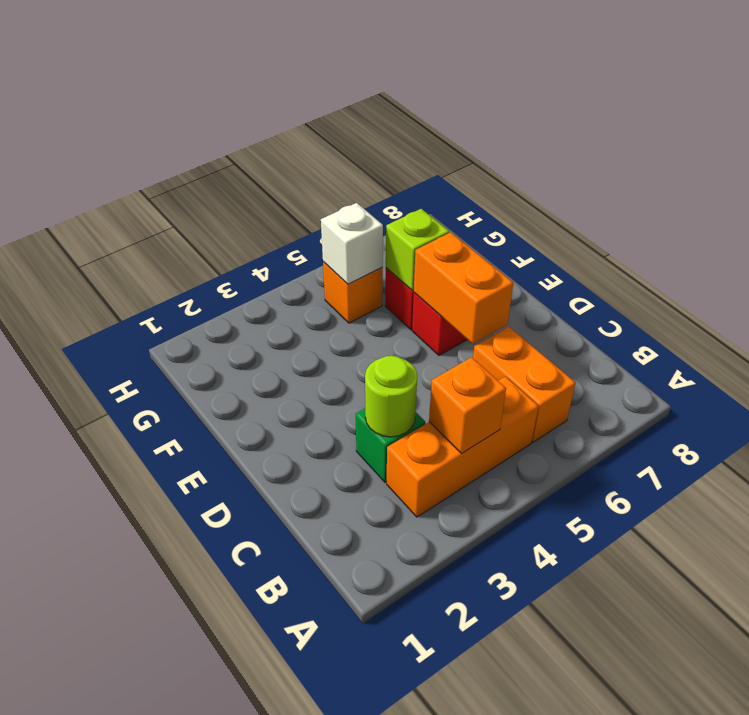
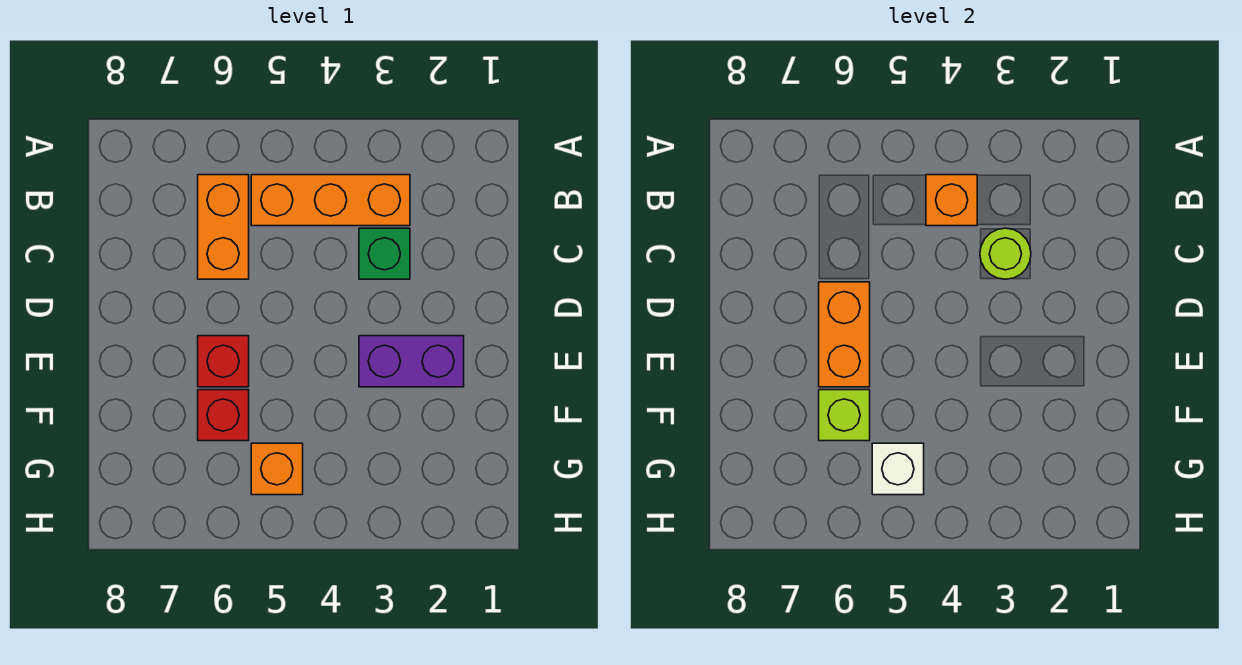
none -> purple brick E2:E3 level 1

